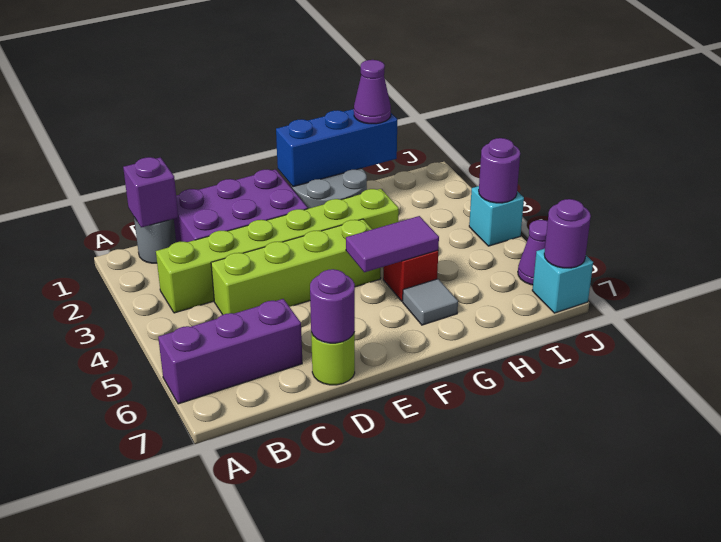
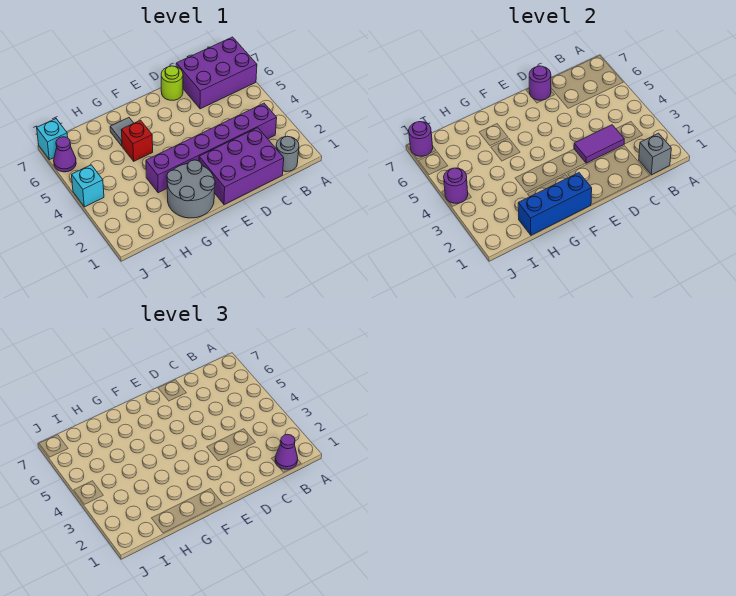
purple brick A6:C6 level 1 -> purple brick A6:C7 level 1
purple brick B1 level 2 -> grey brick B1 level 2
lime brick B3:G3 level 1 -> purple brick B3:G3 level 1
lime brick C4:F4 level 1 -> none
purple tile F5:G5 level 2 -> purple tile C3:D3 level 2
purple cone H1 level 3 -> purple cone B1 level 3

